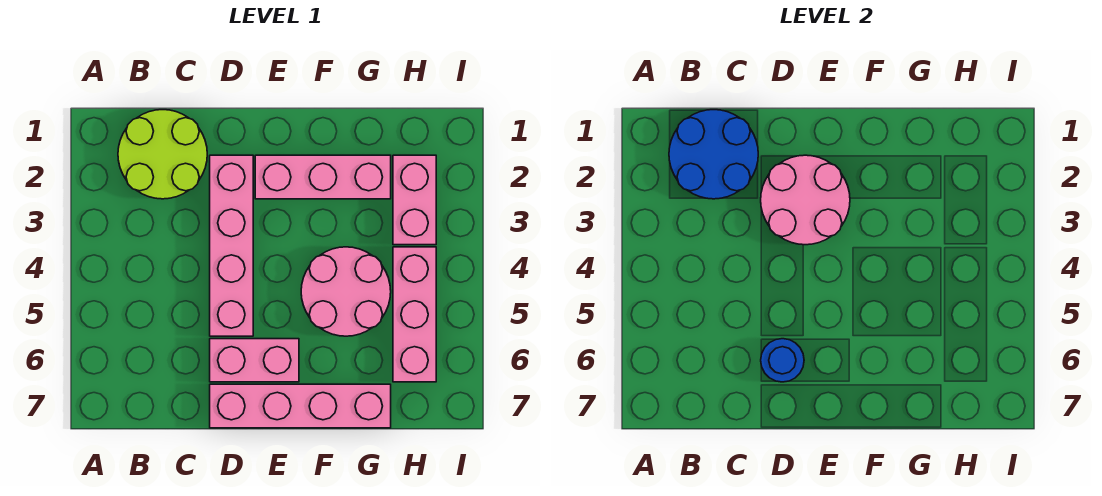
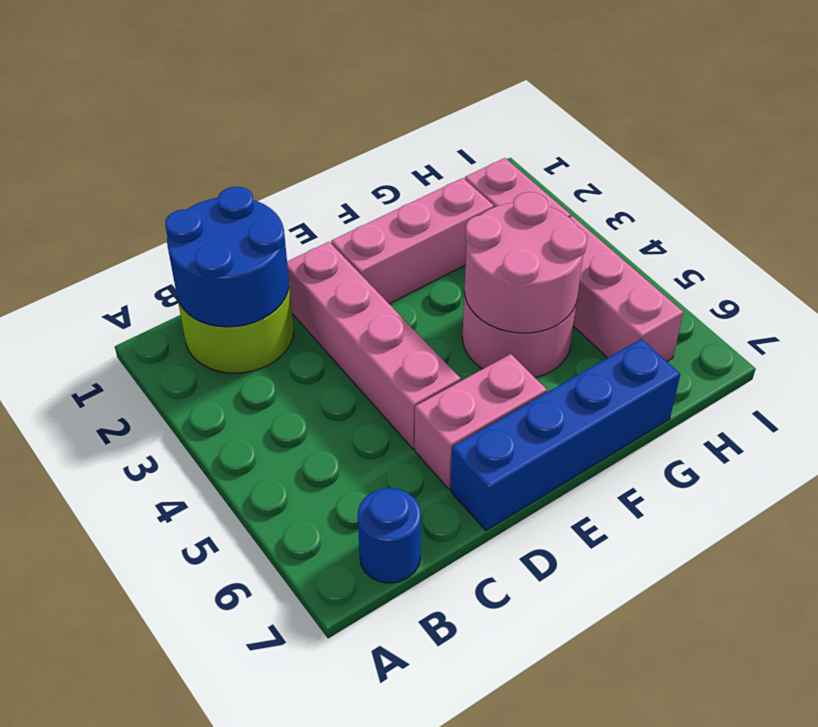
pink round brick D2:E3 level 2 -> pink round brick F4:G5 level 2
blue round brick D6 level 2 -> blue round brick B7 level 1
pink brick D7:G7 level 1 -> blue brick D7:G7 level 1

